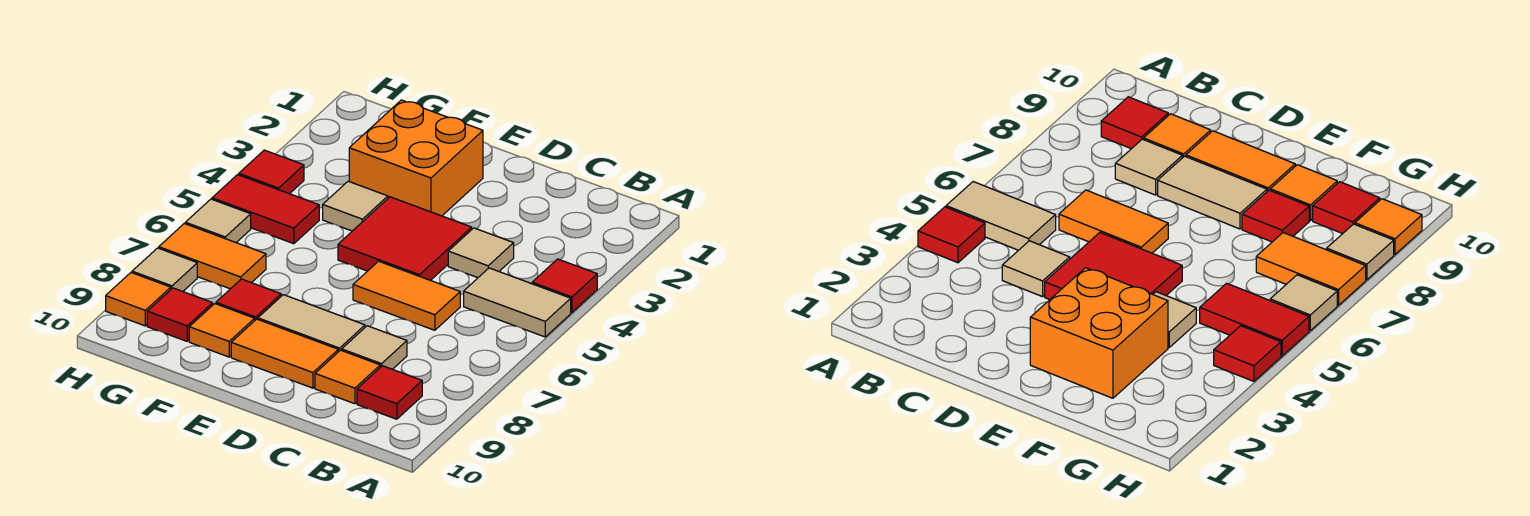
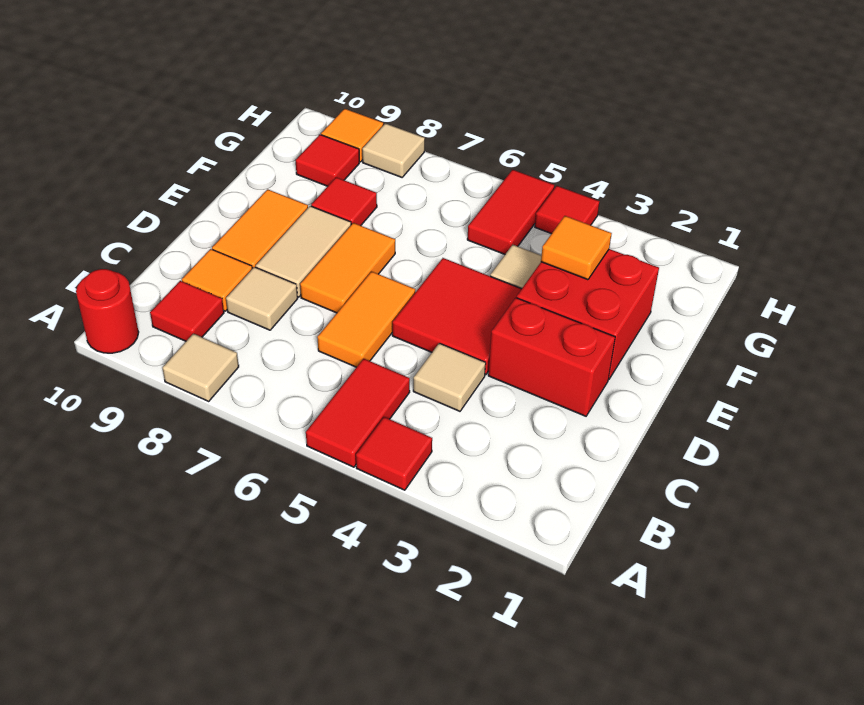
tan tile A5:B5 level 1 -> red tile A5:B5 level 1
none -> red round brick A10 level 1
none -> red brick D2:D3 level 1
orange brick E2:F3 level 1 -> red brick E2:F3 level 1
orange tile F9 level 1 -> orange tile F3 level 2
orange tile G7:H7 level 1 -> orange tile D7:E7 level 1
tan tile H6 level 1 -> tan tile A8 level 1

